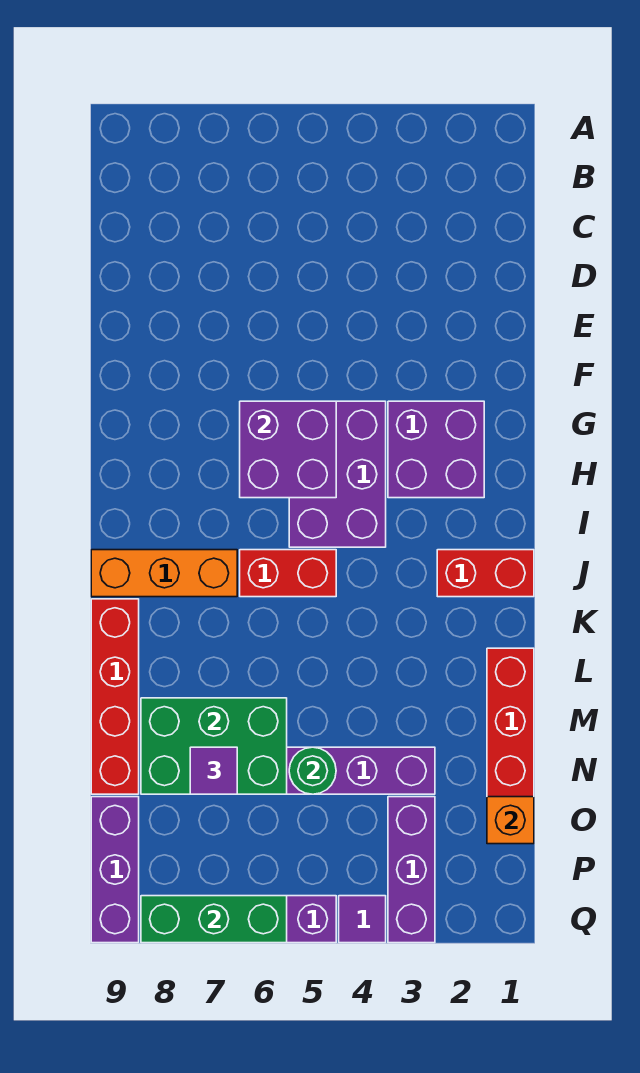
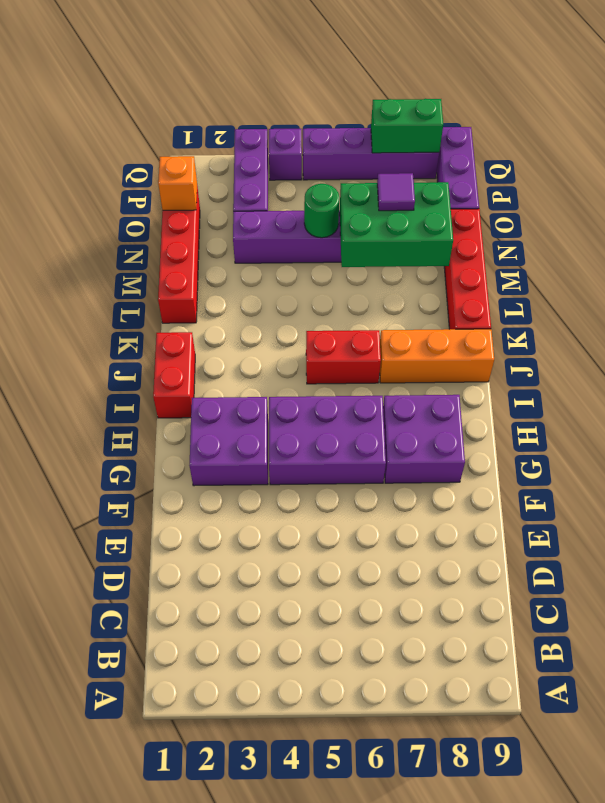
purple brick G4:I5 level 1 -> purple brick G4:H6 level 1
purple brick G5:H6 level 2 -> purple brick G7:H8 level 1
red brick J1:J2 level 1 -> red brick I1:J1 level 1
purple tile Q4 level 1 -> purple brick Q4 level 1
green brick Q6:Q8 level 2 -> green brick Q7:Q8 level 2

